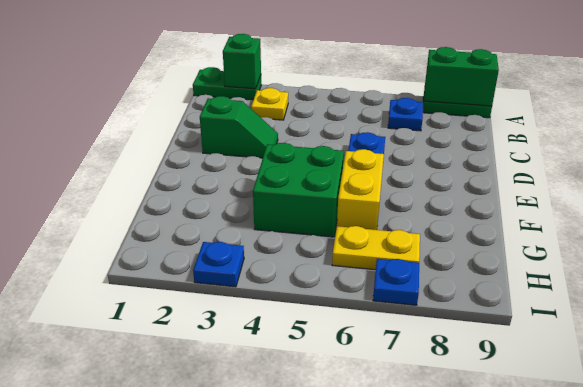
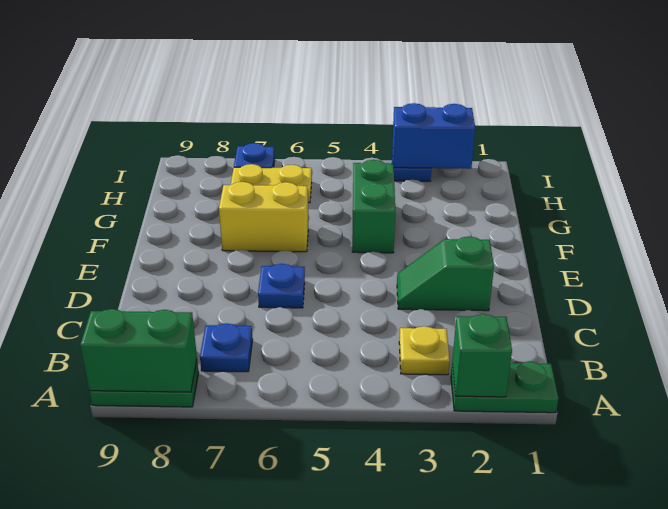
green brick F4:G5 level 1 -> green brick F4:G4 level 1
yellow brick F6:G6 level 1 -> yellow brick F6:F7 level 1
none -> blue brick I2:I3 level 2

